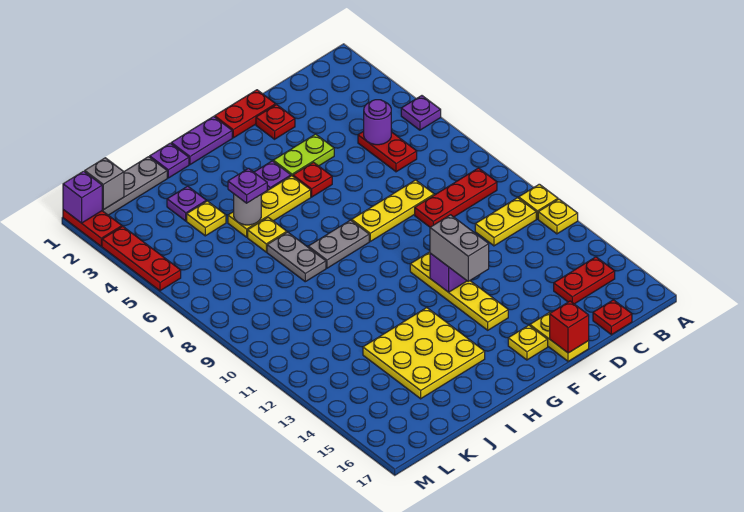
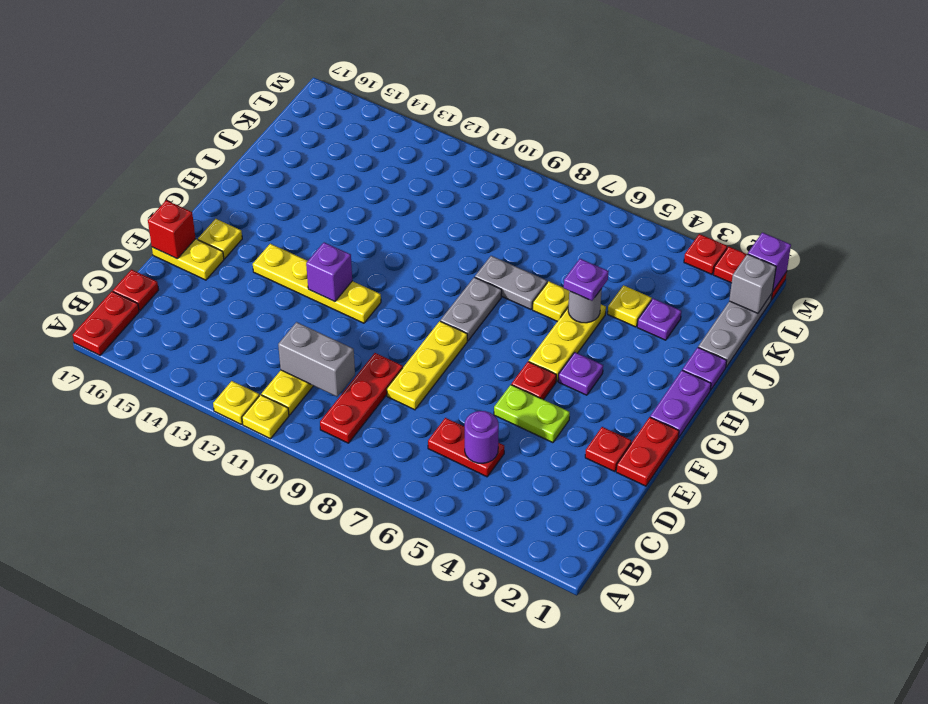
purple plate A5 level 1 -> none
red plate B15:C15 level 1 -> red plate A17:B17 level 1
lime plate E4:F4 level 1 -> lime plate E4:E5 level 1
grey brick F12:F13 level 3 -> grey brick C10:C11 level 2
yellow plate H13:J15 level 1 -> none
red plate M3:M5 level 1 -> red plate M3 level 1

